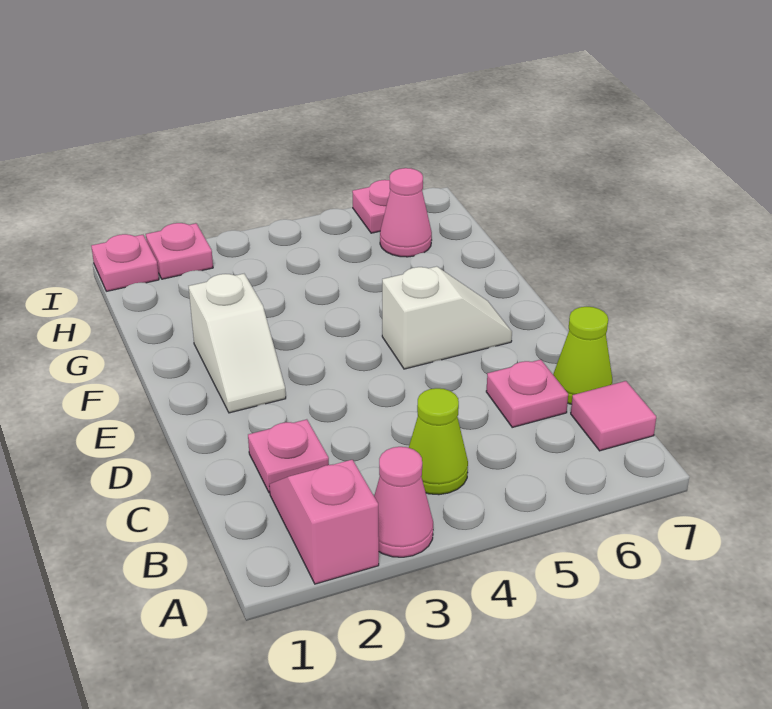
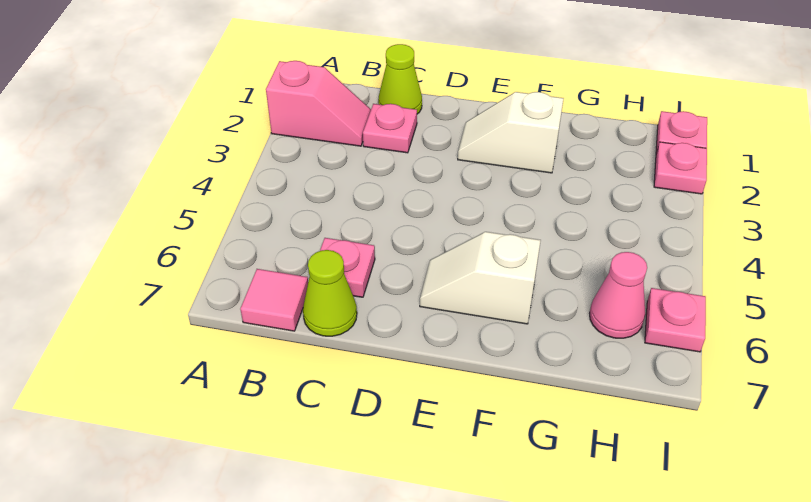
pink cone A3 level 1 -> none
lime cone B4 level 1 -> lime cone C1 level 1
white slope E5:E6 level 1 top 5 -> white slope E6:F6 level 1 top F

